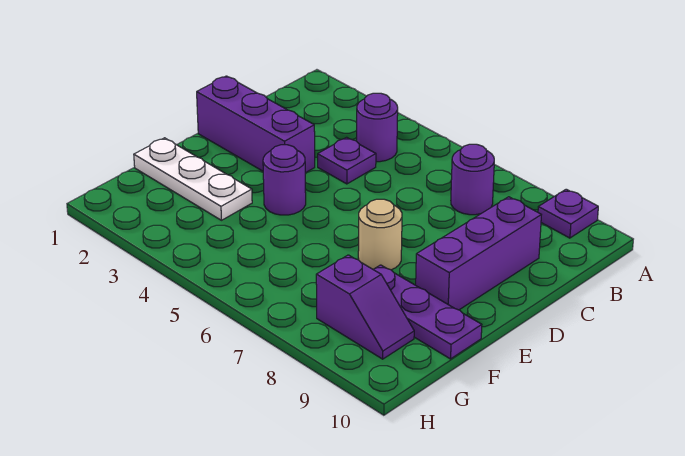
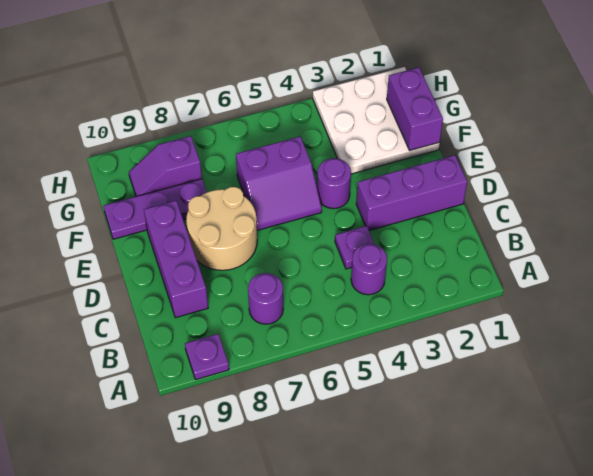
none -> purple slope E5:F6 level 1 top F
tan round brick E7 level 1 -> tan round brick D7:E8 level 1
white plate F1:F3 level 1 -> white plate F1:H3 level 1
none -> purple brick F1:G1 level 2

